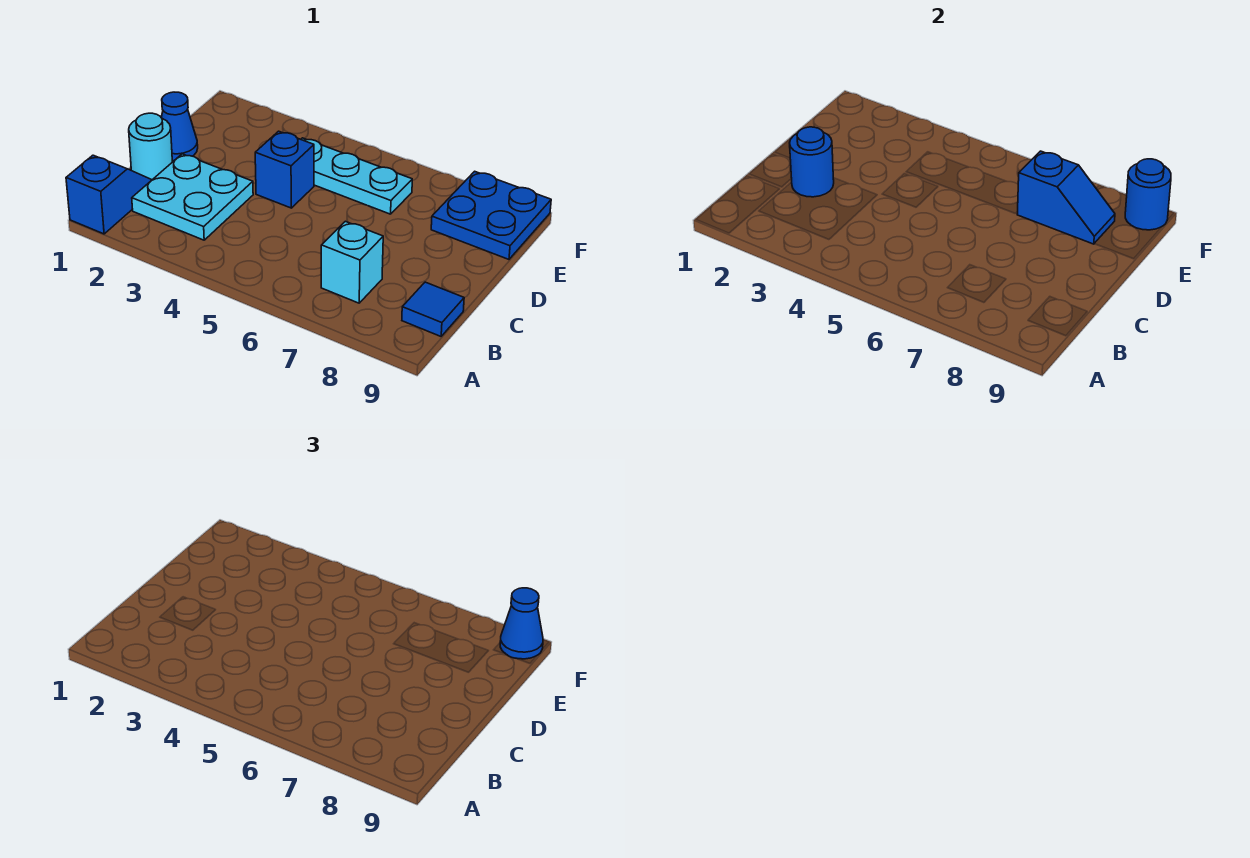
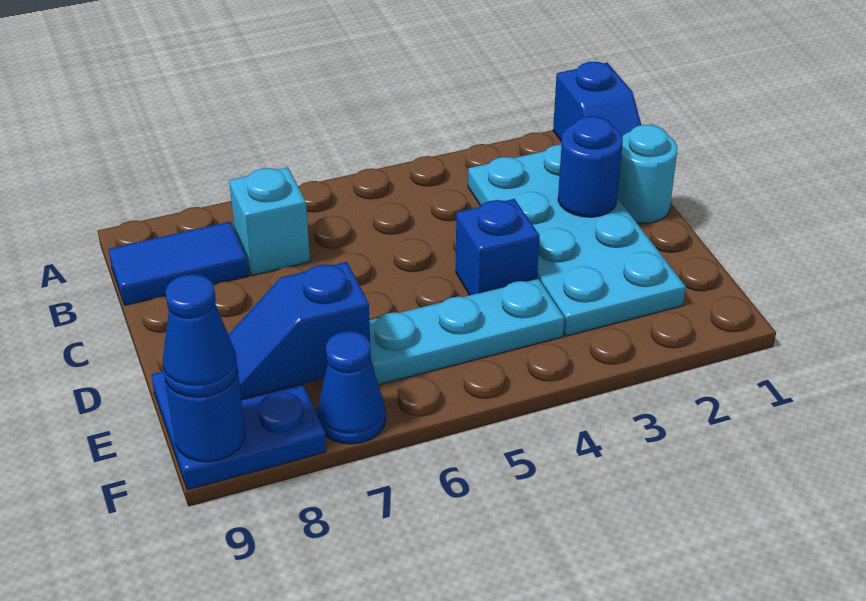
cyan plate B2:C3 level 1 -> cyan plate B2:E3 level 1
blue tile B9 level 1 -> blue tile B8:B9 level 1
blue cone D1 level 1 -> blue cone F7 level 1

